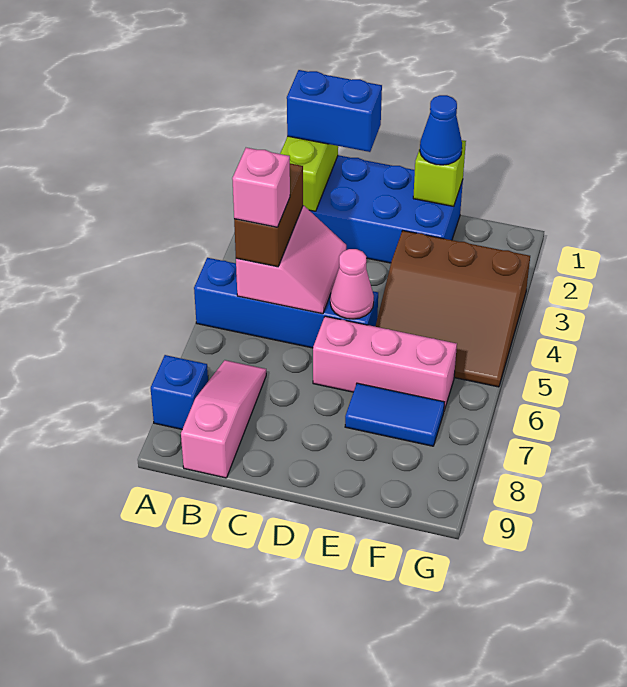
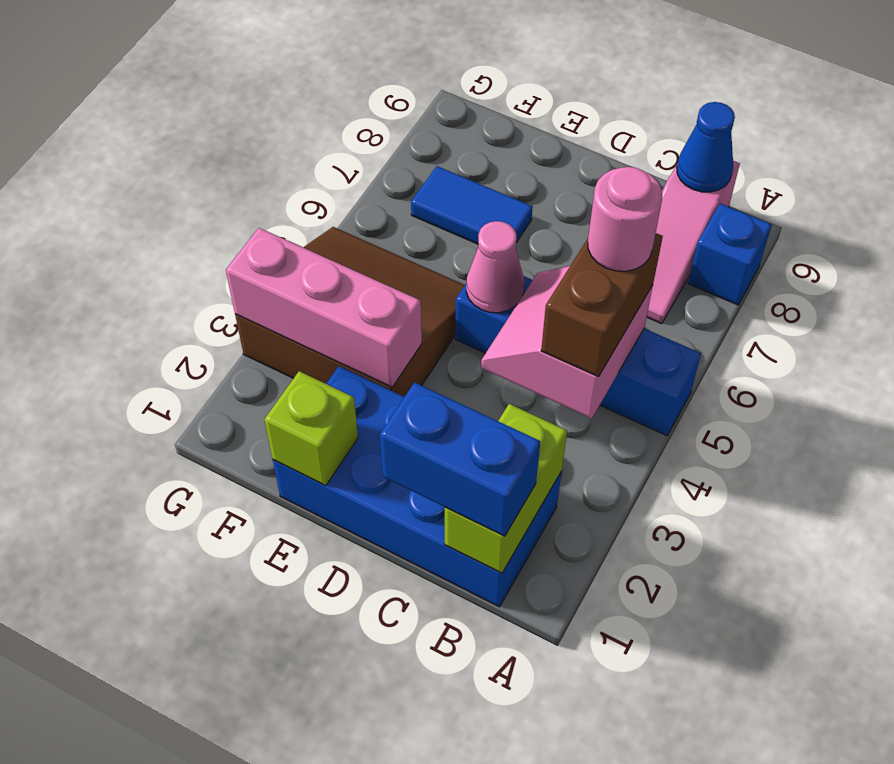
pink brick B5 level 4 -> pink round brick B5 level 4
pink brick D6:F6 level 1 -> pink brick E3:G3 level 2
blue cone E1 level 3 -> blue cone B9 level 2

